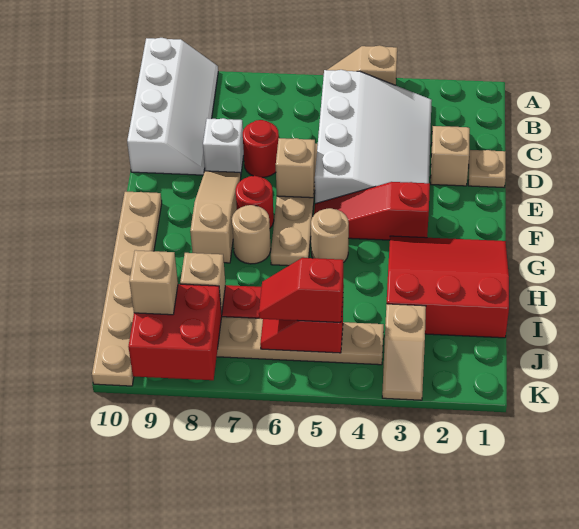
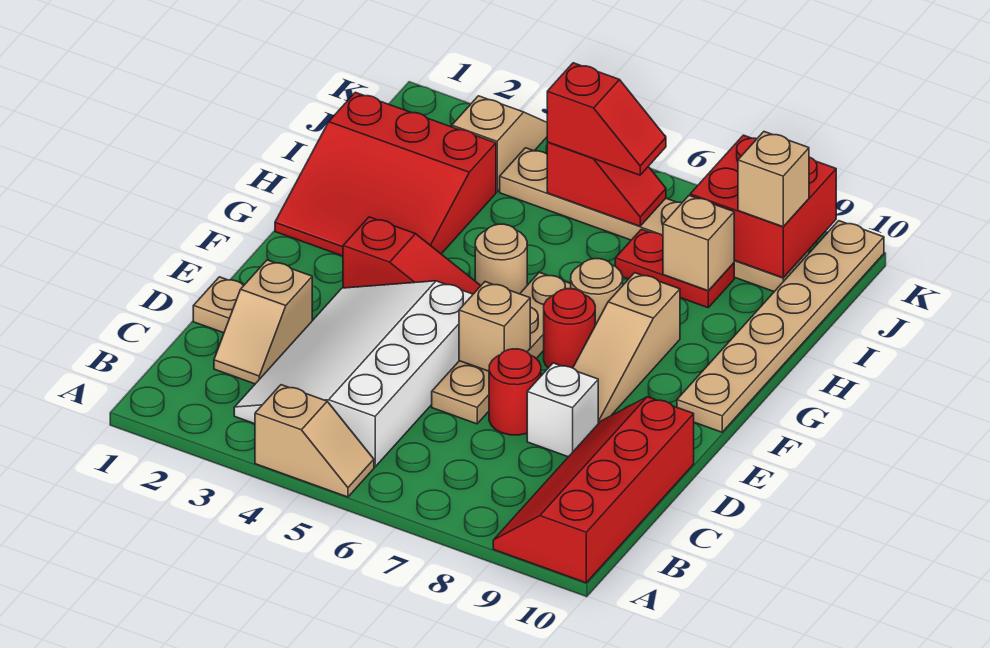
white slope A9:D10 level 1 top 10 -> red slope A9:D10 level 1 top 10

